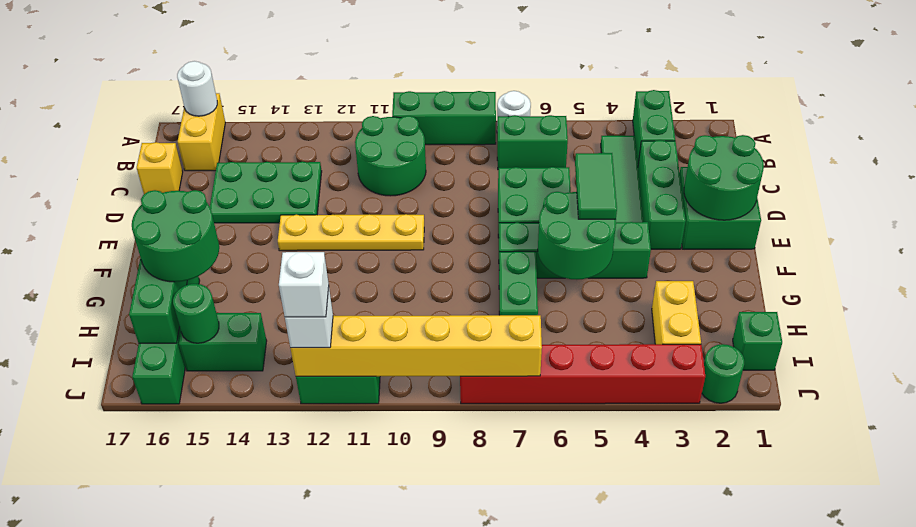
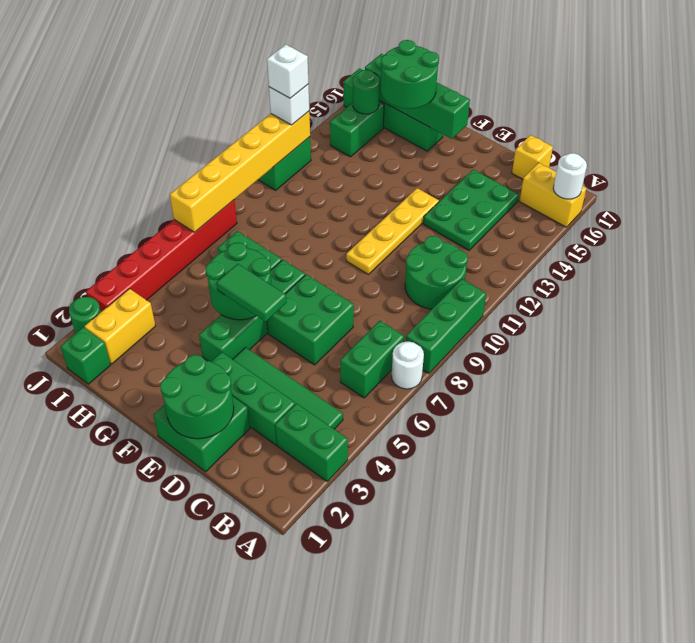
yellow brick H3:I3 level 1 -> yellow brick I2:I3 level 1

